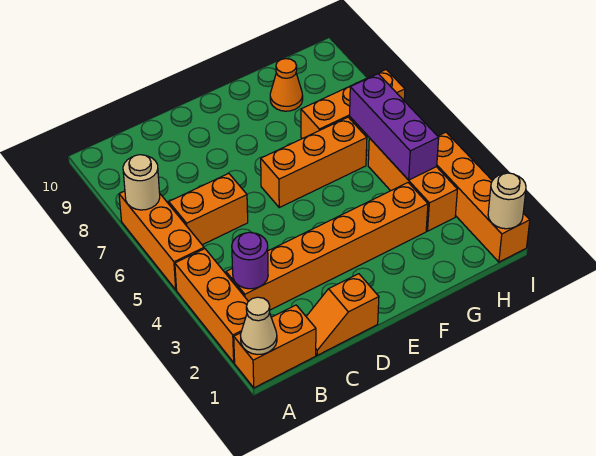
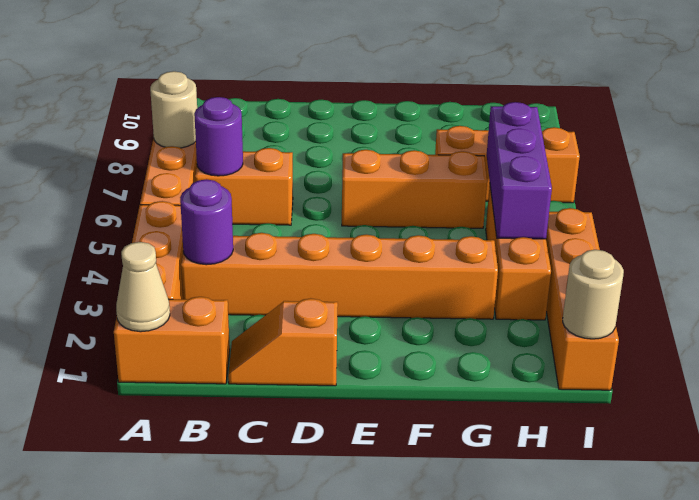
none -> purple round brick B6 level 2
orange cone G9 level 1 -> none

